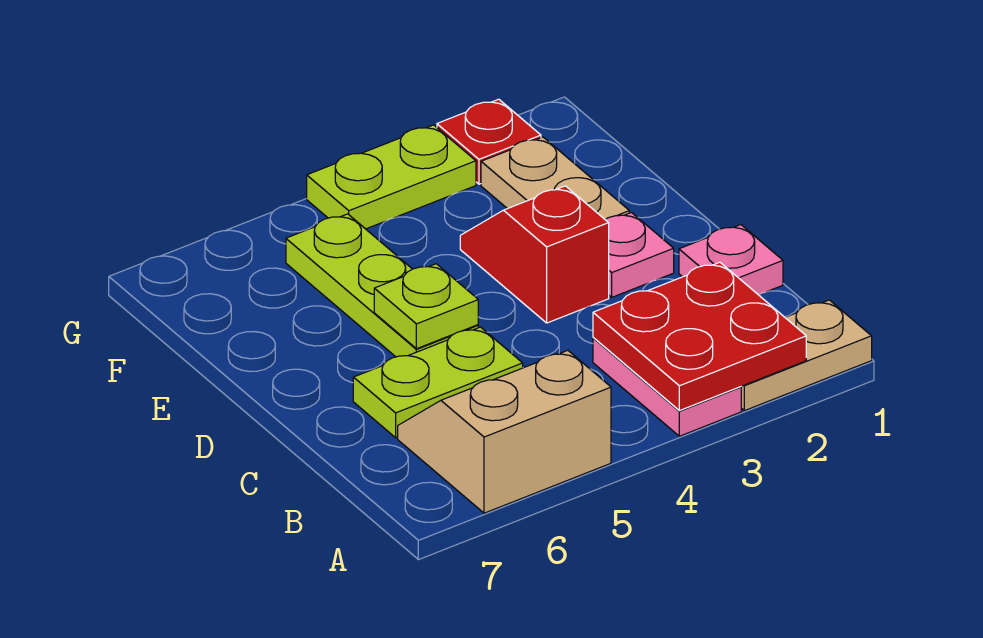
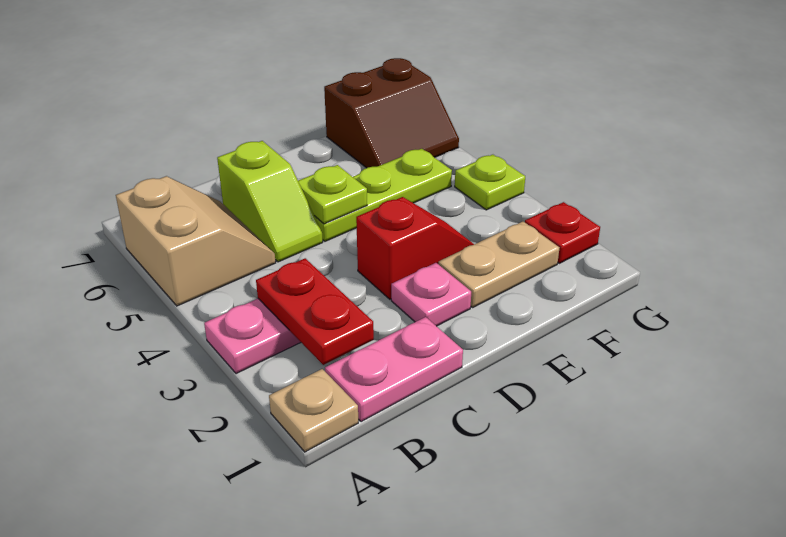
tan plate A1:A2 level 1 -> tan plate A1 level 1
red plate A2:B3 level 2 -> red plate B2:B3 level 2
pink plate C1 level 1 -> pink plate B1:C1 level 1
lime plate C5:C6 level 1 -> lime slope C5:C6 level 1 top 6
none -> brown slope F6:G7 level 1 top 7
lime plate G3:G4 level 1 -> lime plate G4 level 1

